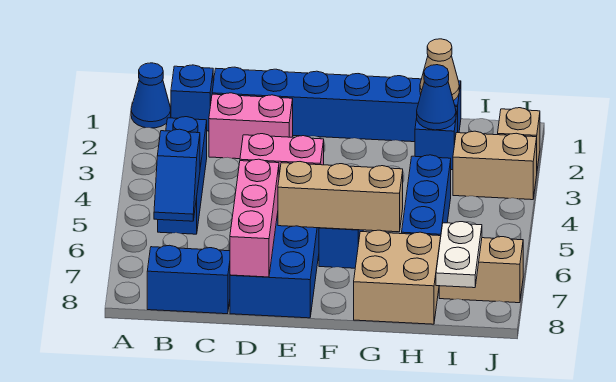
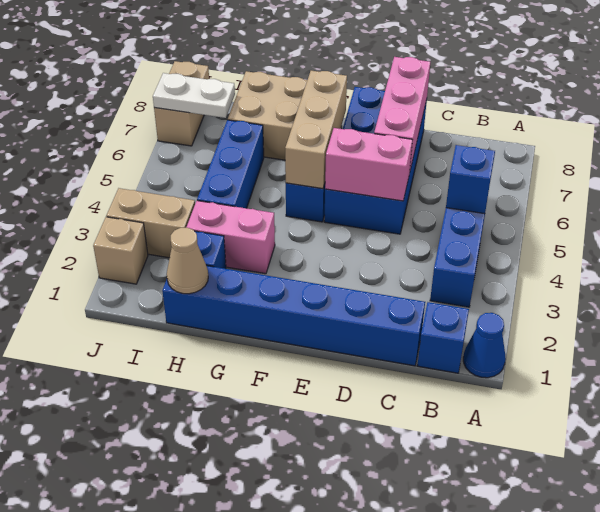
blue brick B8:C8 level 1 -> none
pink brick C2:D2 level 1 -> pink brick G3:H3 level 1
tan brick E6:G6 level 2 -> tan brick F5:F7 level 2
blue cone H2 level 2 -> none
tan brick I7:J7 level 1 -> tan brick J7:J8 level 1
white plate I7:I8 level 2 -> white plate I7:J7 level 2

